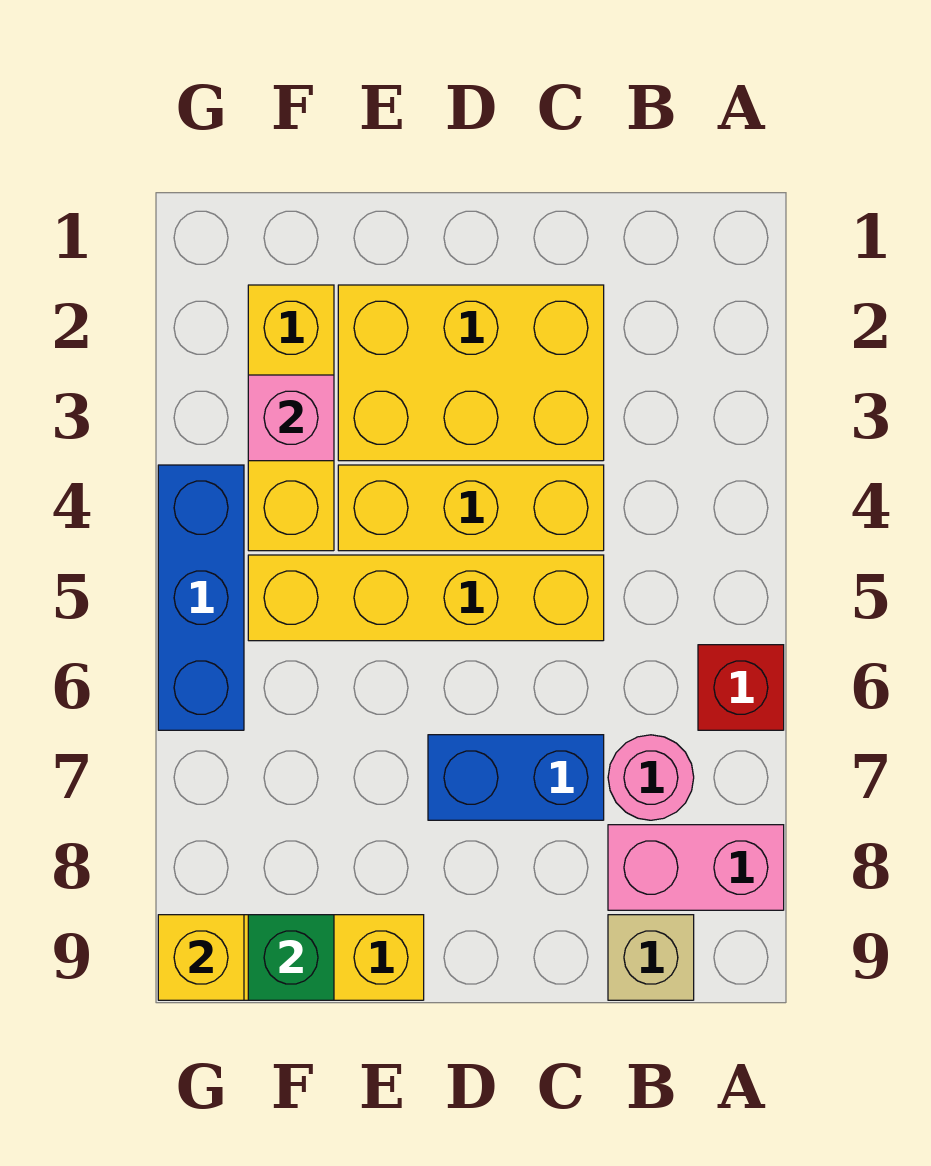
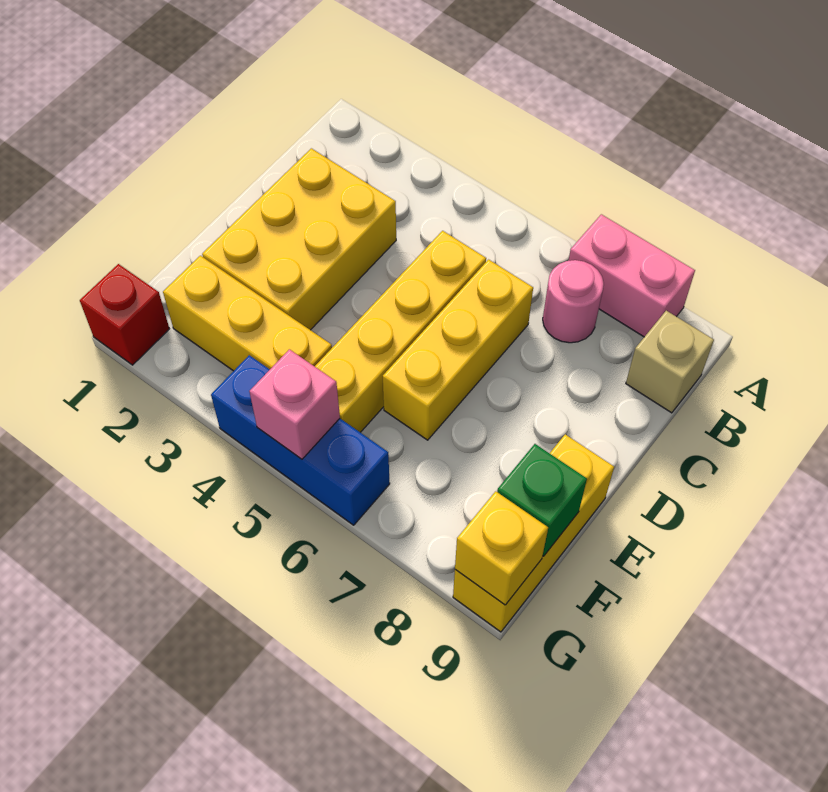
red brick A6 level 1 -> red brick G1 level 1
pink brick A8:B8 level 1 -> pink brick A7:A8 level 1
yellow brick C4:E4 level 1 -> yellow brick C6:E6 level 1
blue brick C7:D7 level 1 -> none
pink brick F3 level 2 -> pink brick G5 level 2

